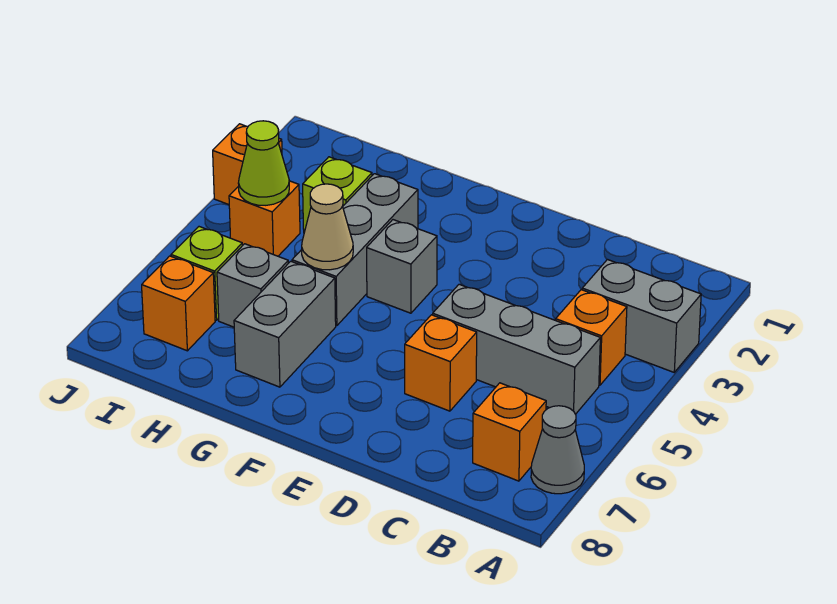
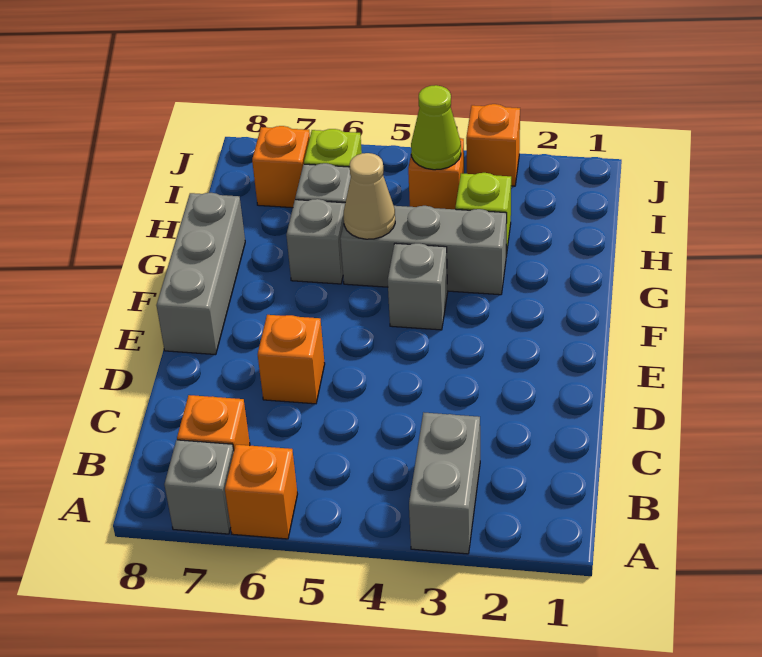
grey cone A7 level 1 -> grey brick A7 level 1
orange brick B4 level 1 -> orange brick A6 level 1
grey brick B5:D5 level 1 -> grey brick E8:G8 level 1
grey brick G6:G7 level 1 -> grey brick G6 level 1

